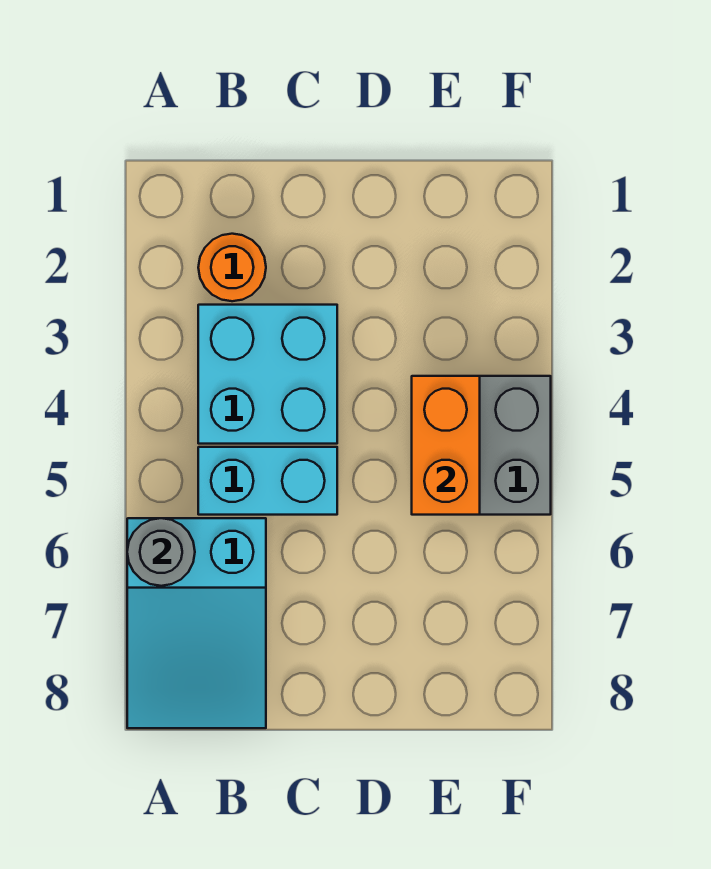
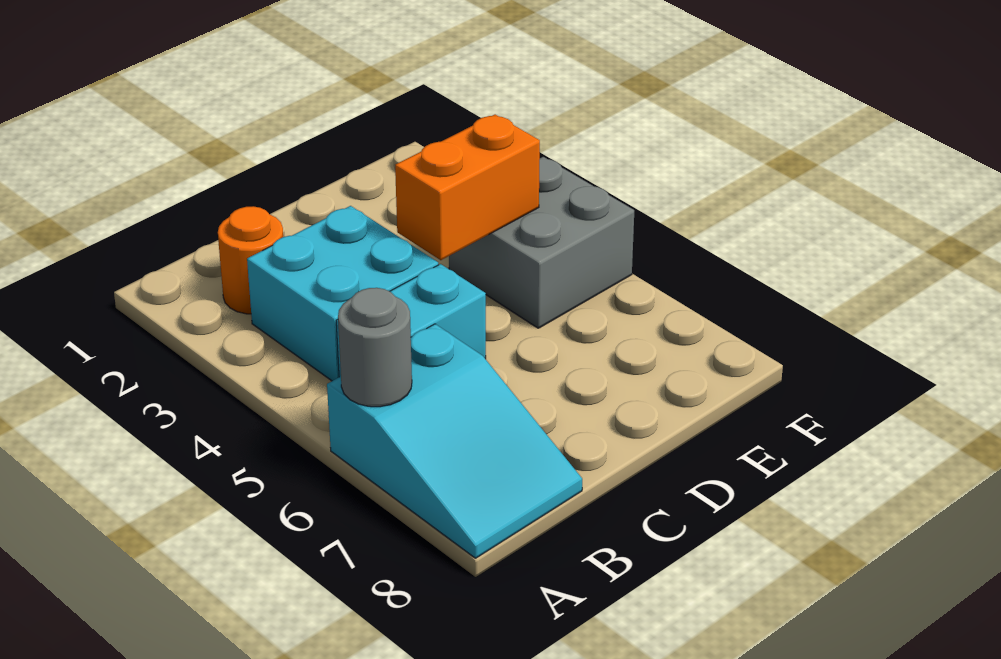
orange brick E4:E5 level 2 -> orange brick D4:E4 level 2

